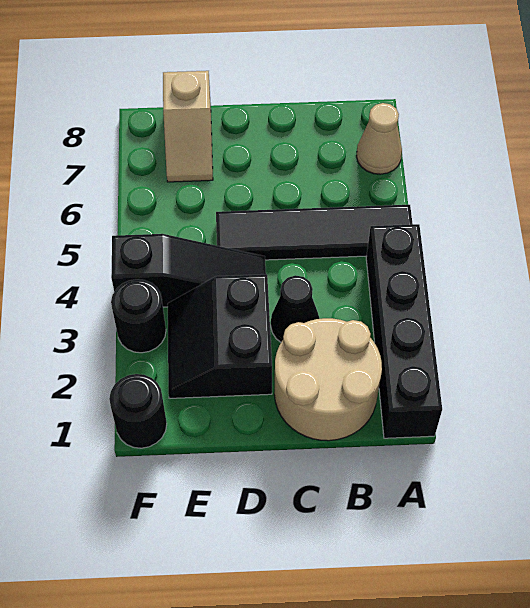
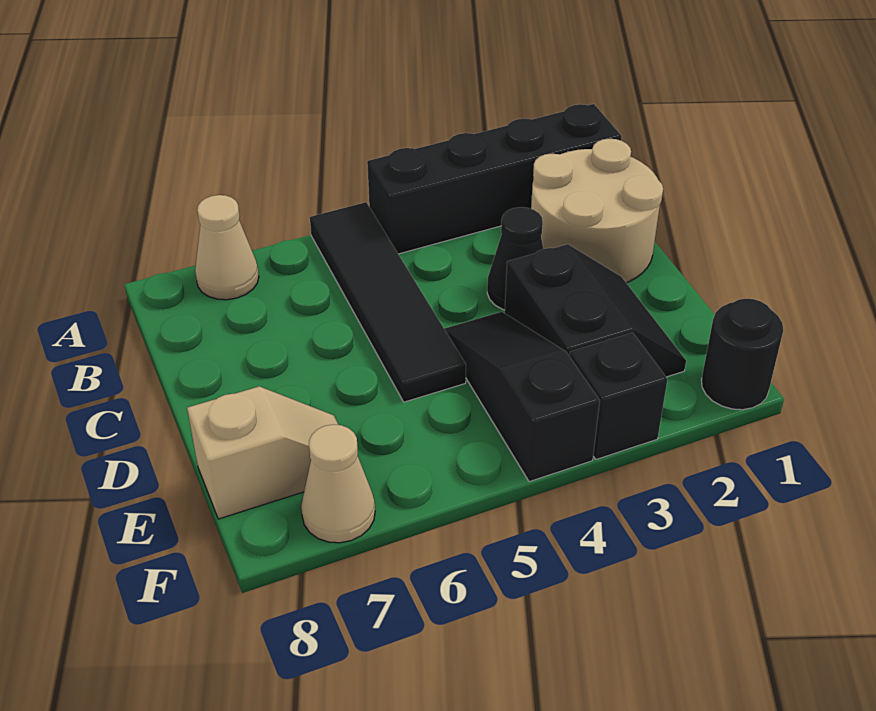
black slope D2:E3 level 1 top D -> black slope D2:E3 level 1 top 3
black round brick F3 level 1 -> black brick F3 level 1
none -> tan cone F7 level 1

